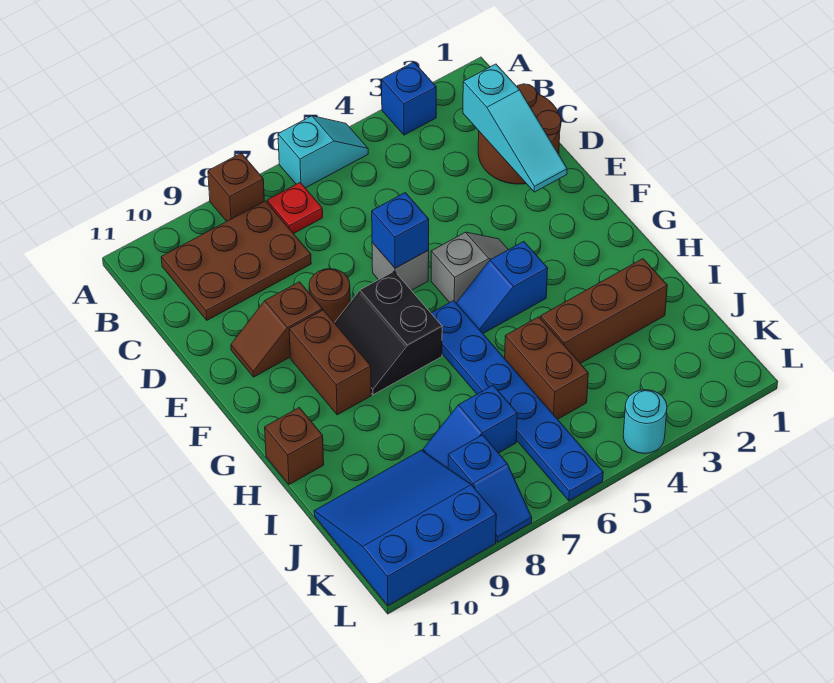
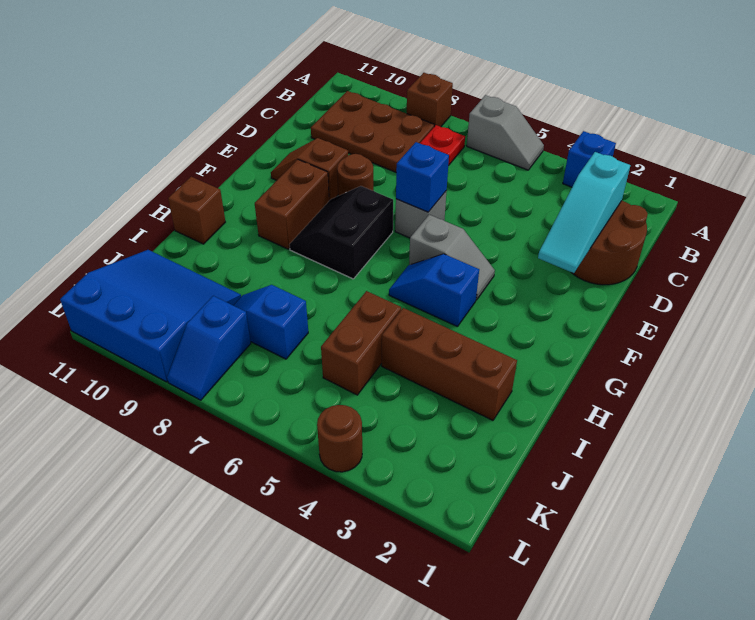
cyan slope A5:A6 level 1 top 6 -> grey slope A5:A6 level 1 top 6
blue plate G6:L6 level 1 -> none
cyan round brick L4 level 1 -> brown round brick L4 level 1

